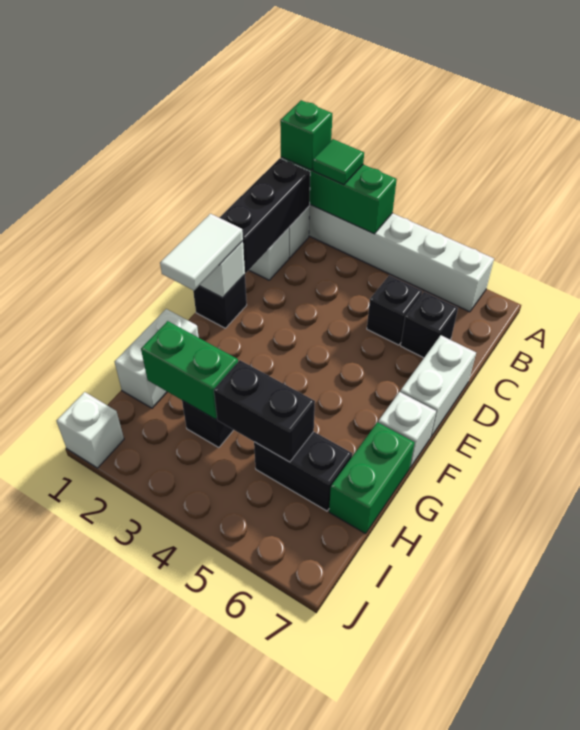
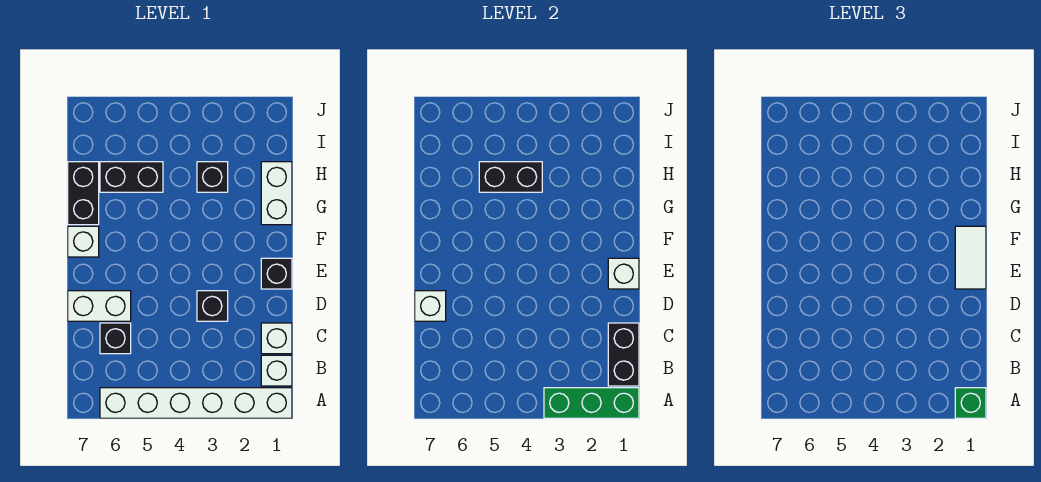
green tile A2 level 3 -> none
black brick B1:D1 level 2 -> black brick B1:C1 level 2
black brick C5 level 1 -> black brick D3 level 1
white brick D7:E7 level 1 -> white brick D6:D7 level 1
green brick G7:H7 level 1 -> black brick G7:H7 level 1
green brick H2:H3 level 2 -> none
white brick J1 level 1 -> white brick D7 level 2

